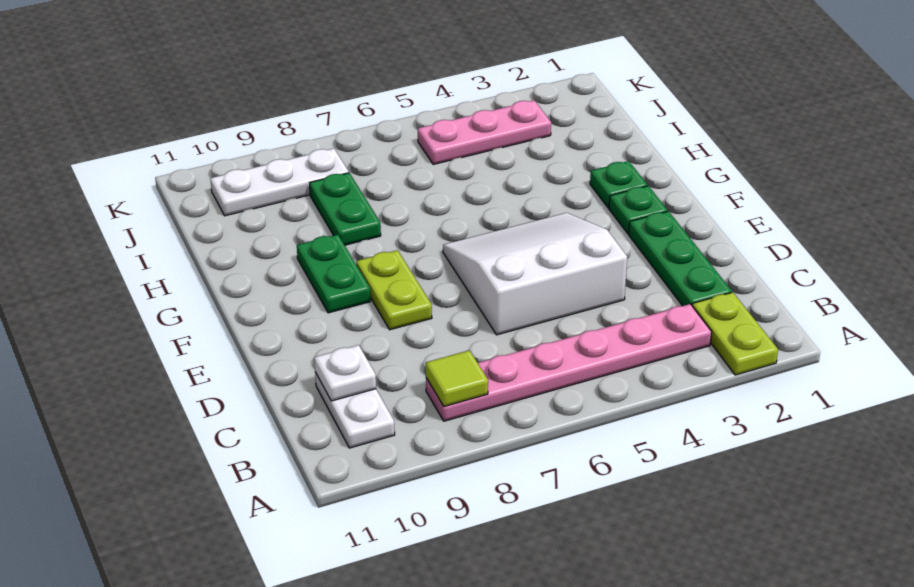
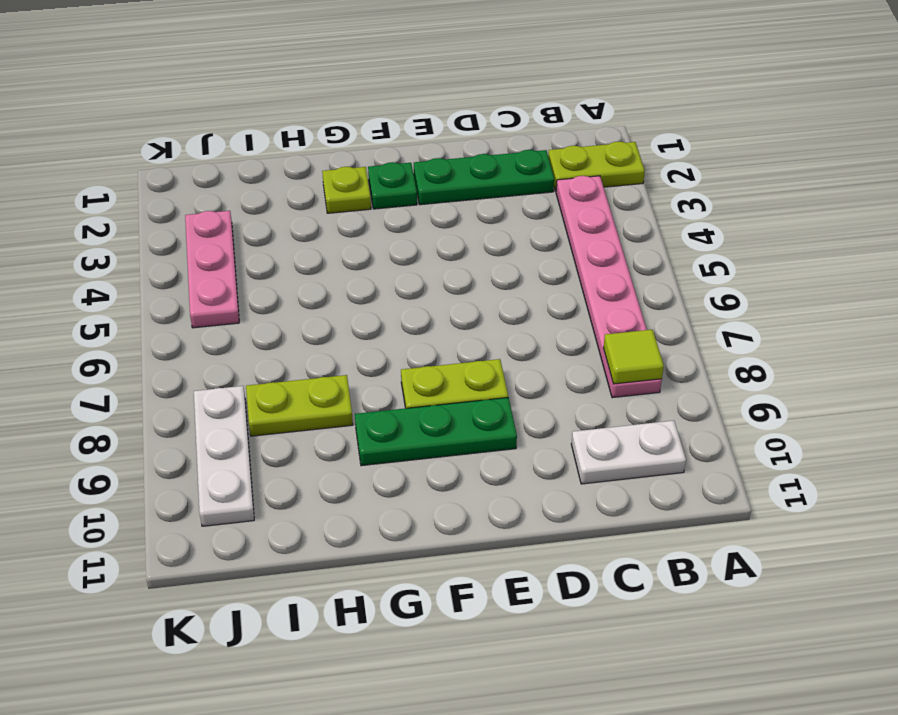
white plate C10 level 2 -> none
white slope D4:F6 level 1 top D -> none
green plate F9:G9 level 1 -> green plate E9:G9 level 1
green plate G2 level 1 -> lime plate G2 level 1
green plate H8:I8 level 1 -> lime plate H8:I8 level 1

